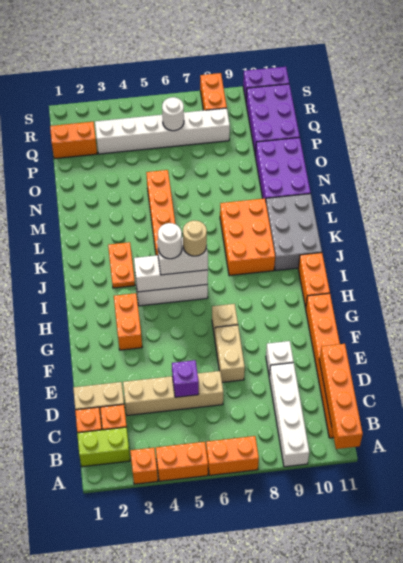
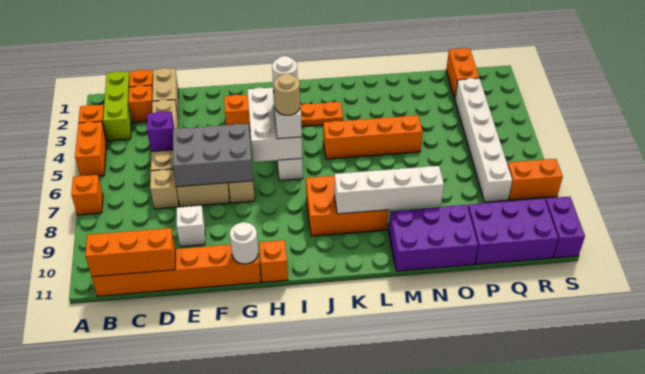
orange brick A6:A7 level 1 -> orange brick A7 level 1
white brick A9:D9 level 1 -> white brick K9:N9 level 2
orange brick A11:D11 level 2 -> orange brick B11:D11 level 2
lime brick B1:B2 level 1 -> lime brick B1:B3 level 1
none -> tan brick D7 level 1
orange brick H11:I11 level 1 -> orange brick H11 level 1
white brick I4:I6 level 2 -> white brick H4:I6 level 2
grey brick J10:L11 level 1 -> grey brick E6:G7 level 2
white round brick Q6 level 2 -> white round brick G11 level 2

